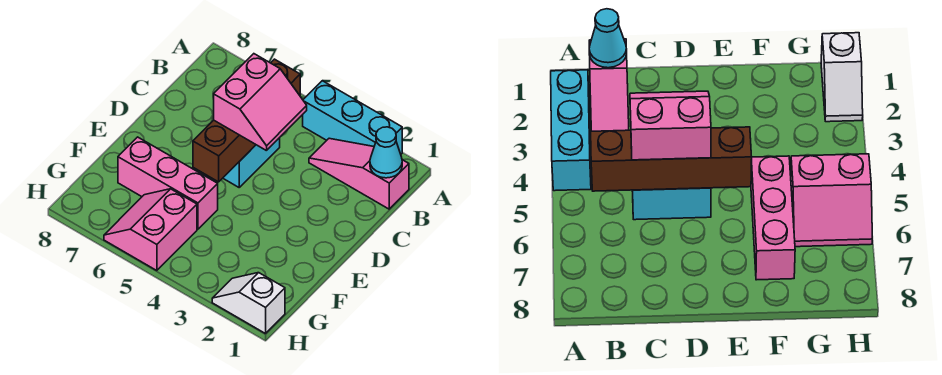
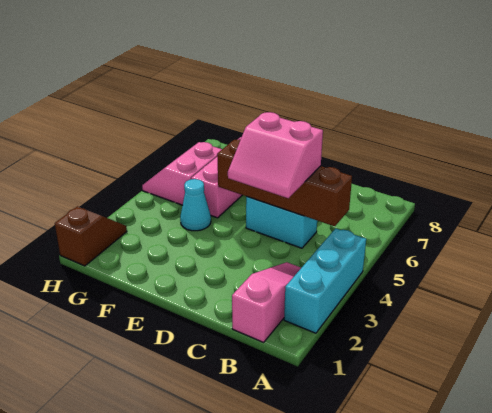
cyan cone B1 level 2 -> cyan cone F4 level 1
pink slope G5:H6 level 1 top 5 -> pink slope G5:H6 level 1 top G
white slope H1:H2 level 1 top 1 -> brown slope H1:H2 level 1 top 1

